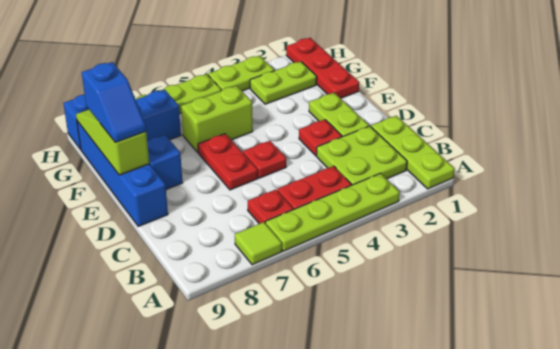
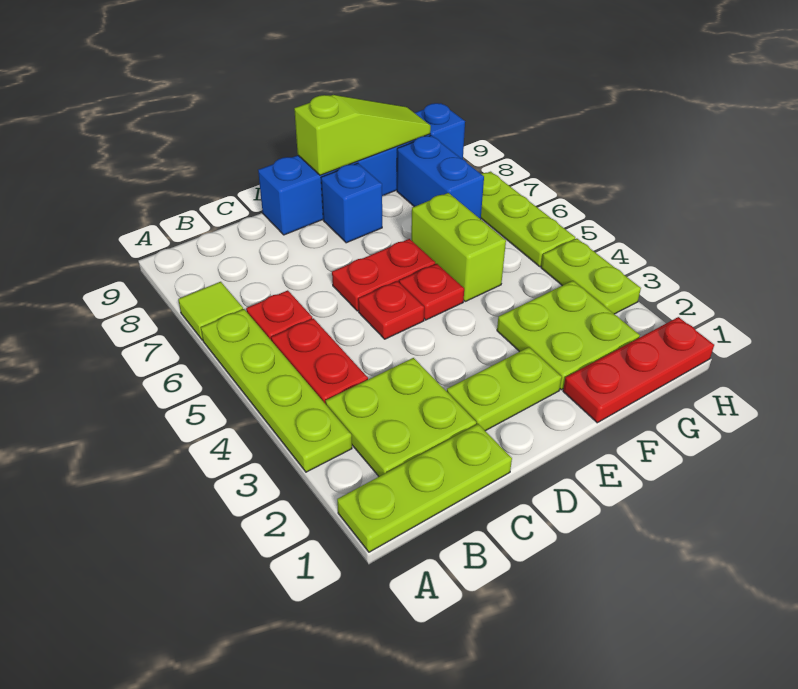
red plate D3 level 1 -> red plate E5 level 1
blue slope E9:F9 level 3 top F -> none
lime plate G2:G3 level 1 -> lime plate F2:G3 level 1

